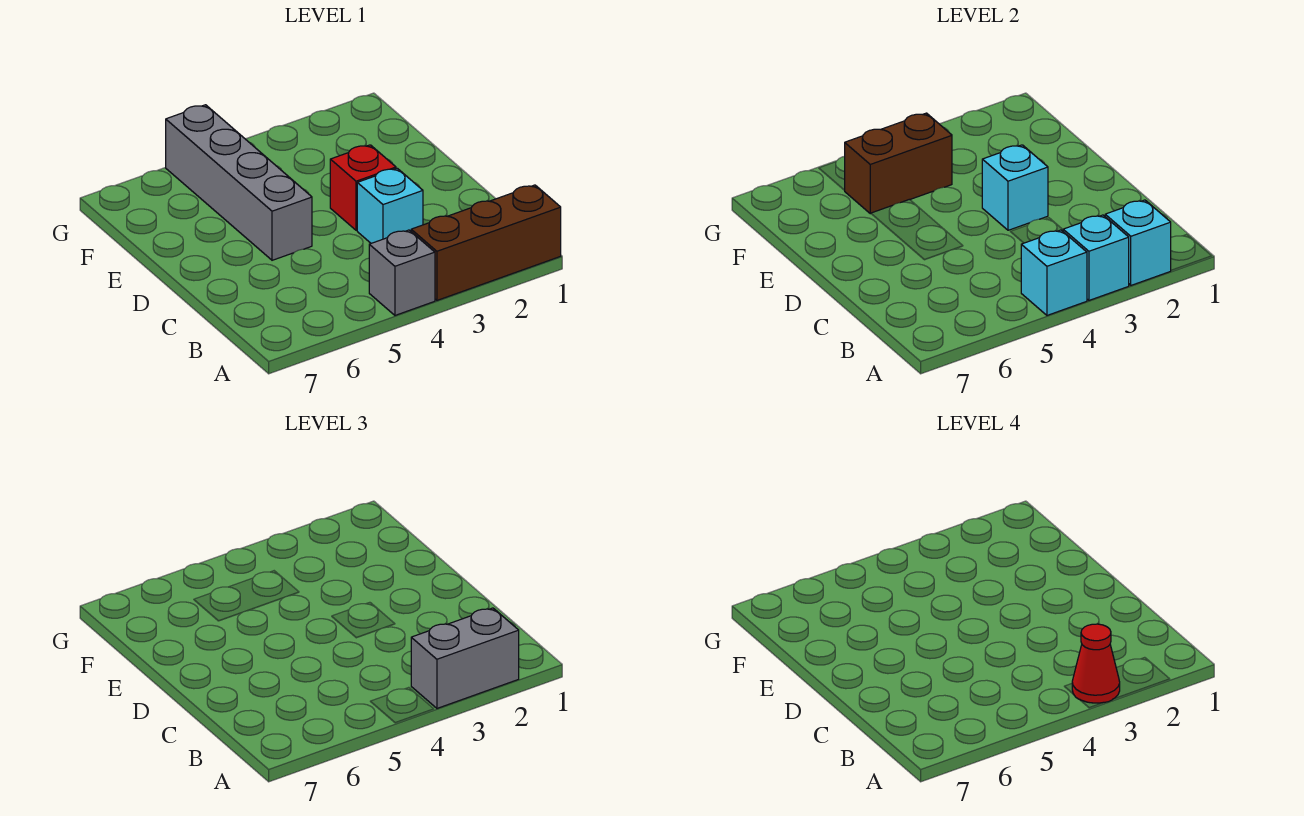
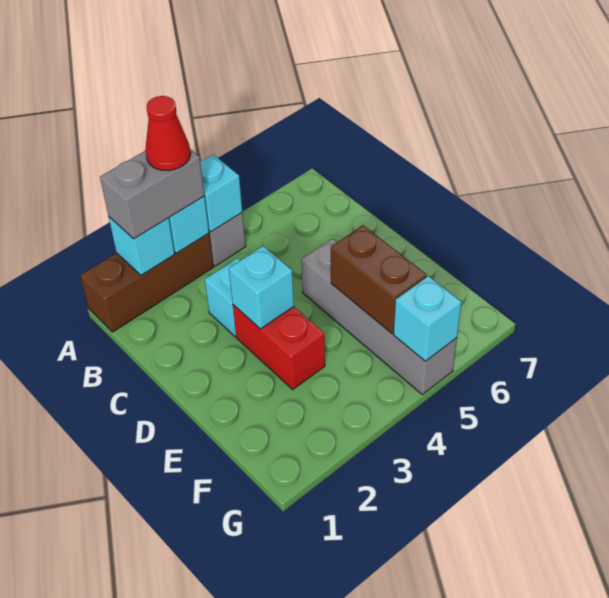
red brick D3 level 1 -> red brick D3:E3 level 1
brown brick F4:F5 level 2 -> brown brick E5:F5 level 2
none -> cyan brick G5 level 2

